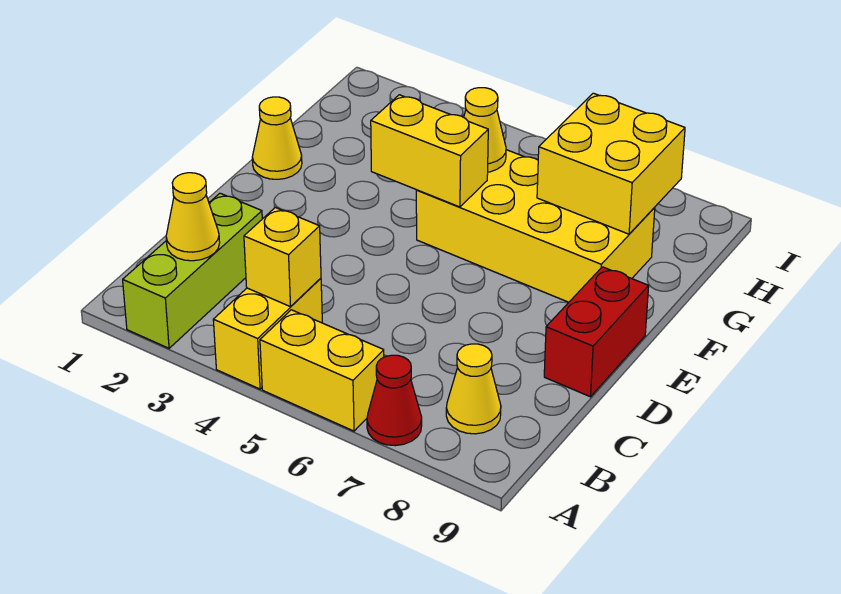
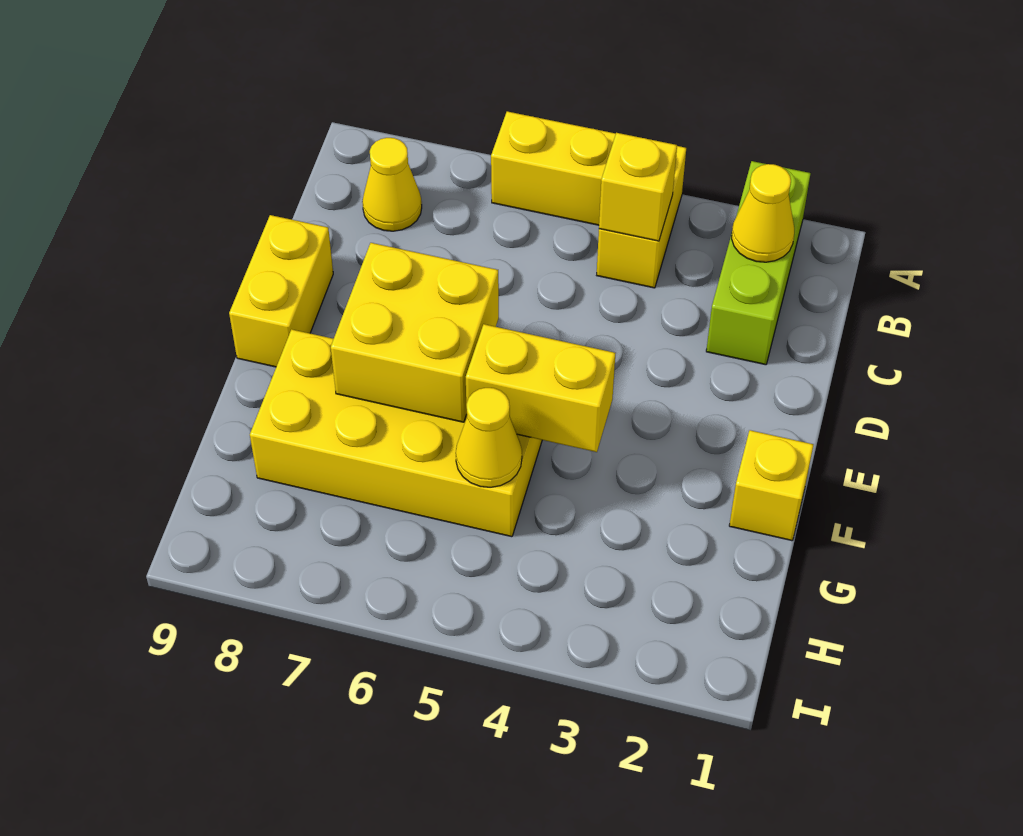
red cone A7 level 1 -> none
red brick D9:E9 level 1 -> yellow brick D9:E9 level 1
yellow cone F1 level 1 -> yellow brick F1 level 1
yellow brick G7:H8 level 2 -> yellow brick E6:F7 level 2

